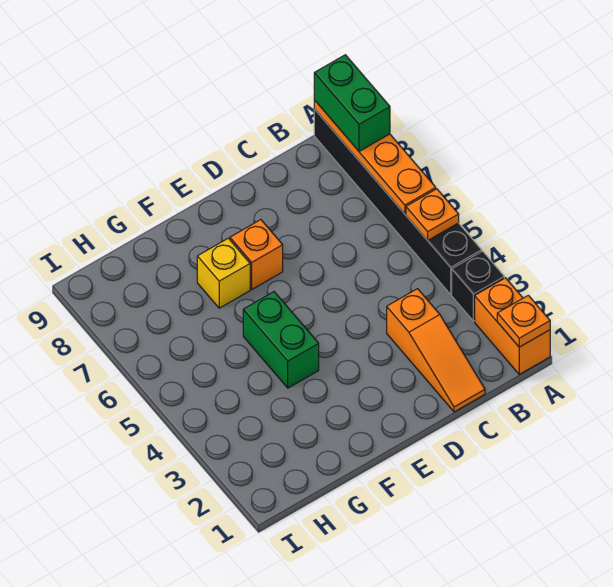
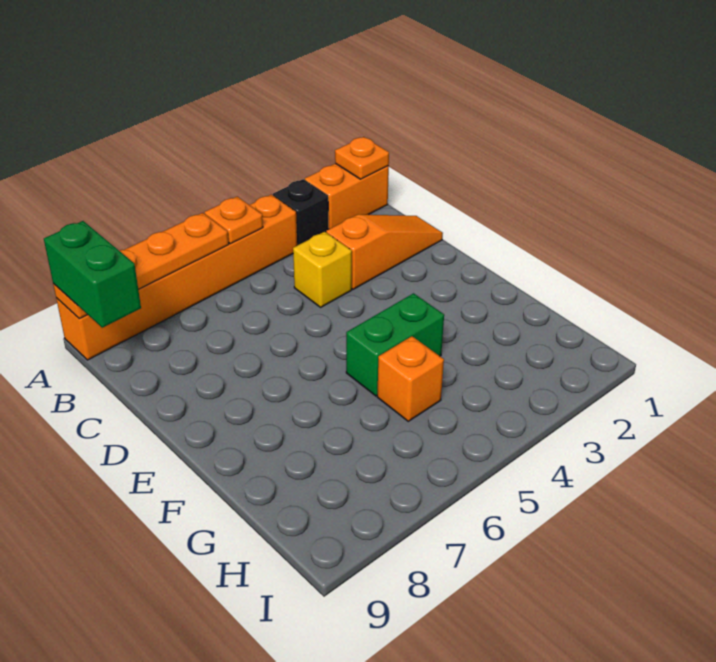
black brick A4:A9 level 1 -> orange brick A4:A9 level 1
green brick A8:A9 level 3 -> green brick A9:B9 level 3
orange brick E7 level 1 -> orange brick G5 level 1
yellow brick F7 level 1 -> yellow brick C4 level 1

